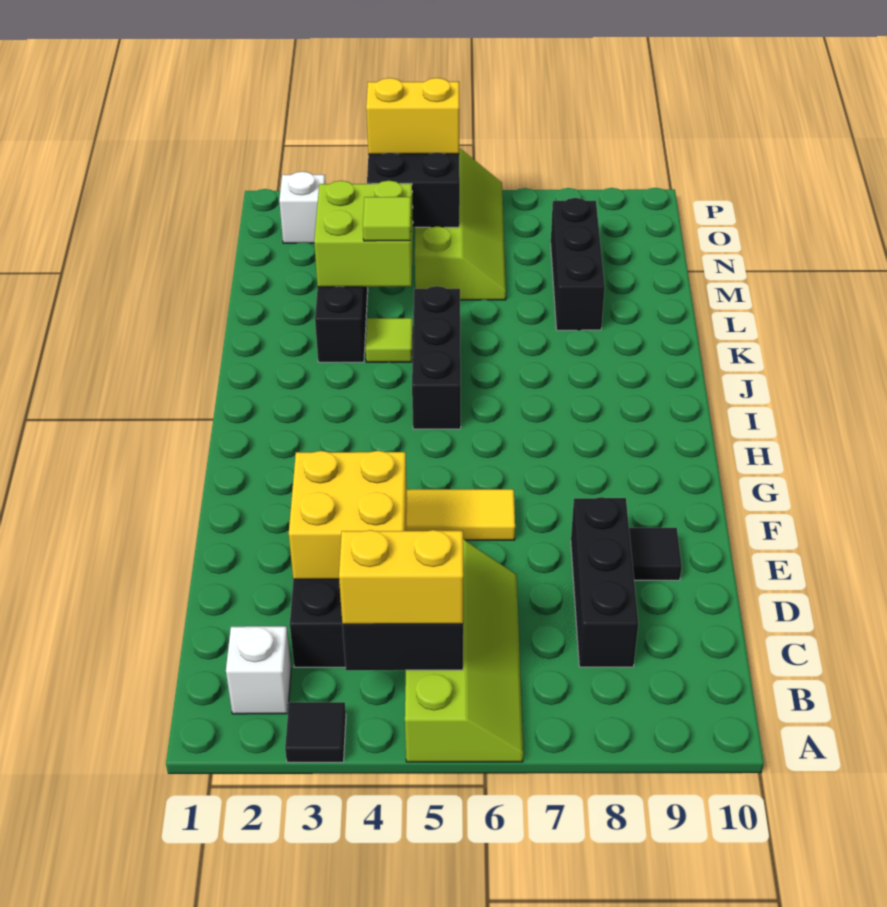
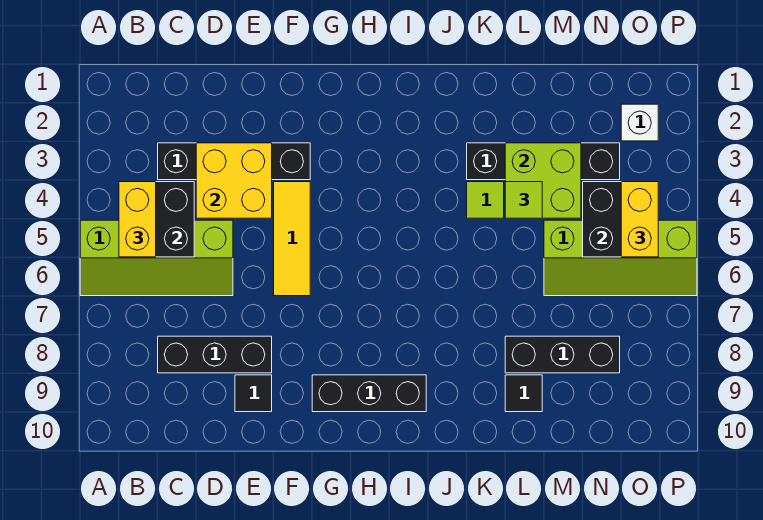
black tile A3 level 1 -> black tile L9 level 1
white brick B2 level 1 -> none
black brick I5:K5 level 1 -> black brick G9:I9 level 1

